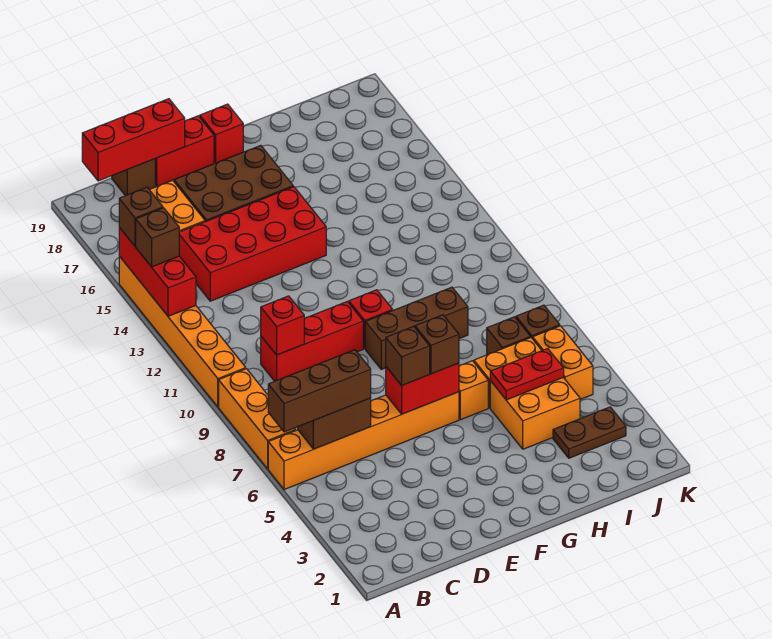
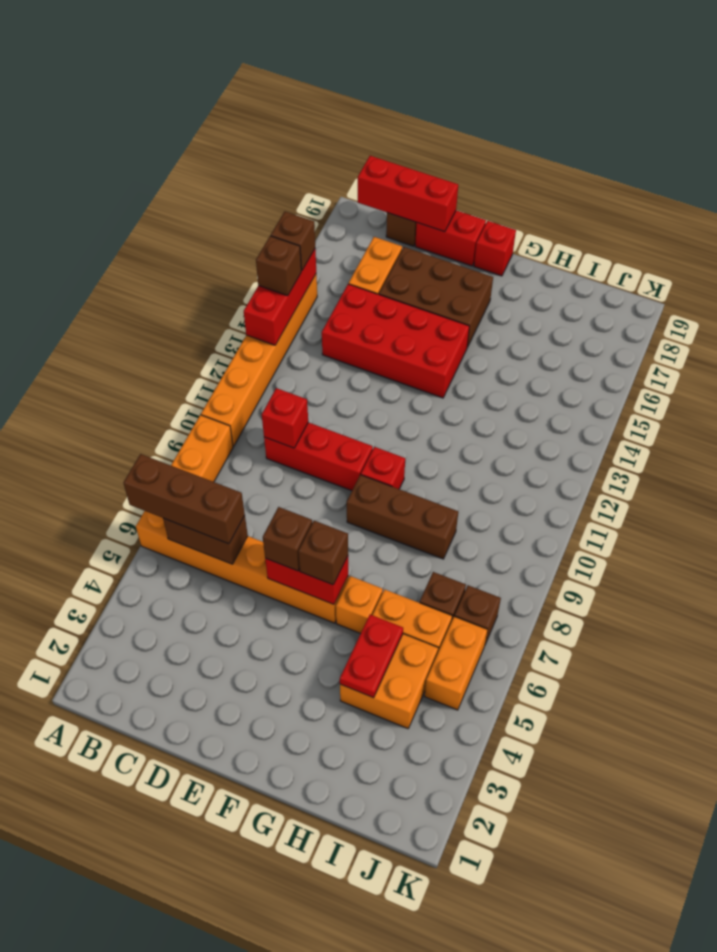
red plate H5:I5 level 2 -> red plate H4:H5 level 2
brown plate I3:J3 level 1 -> none

